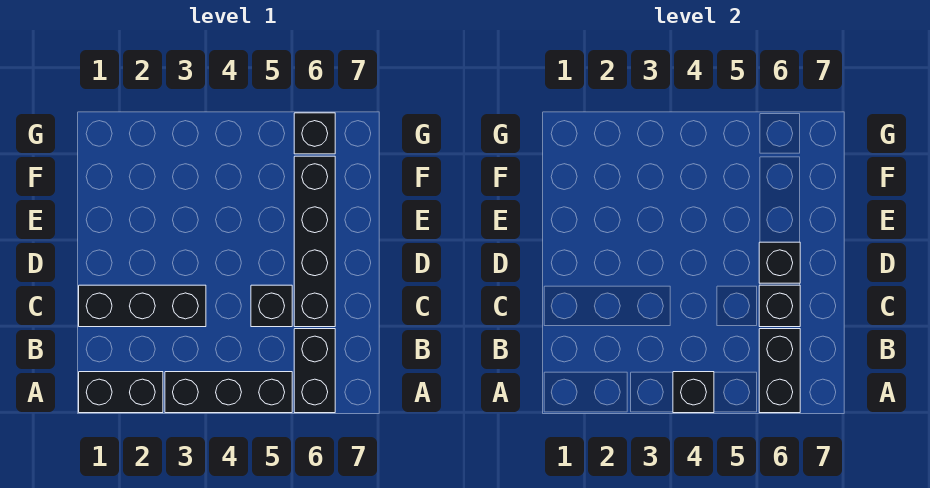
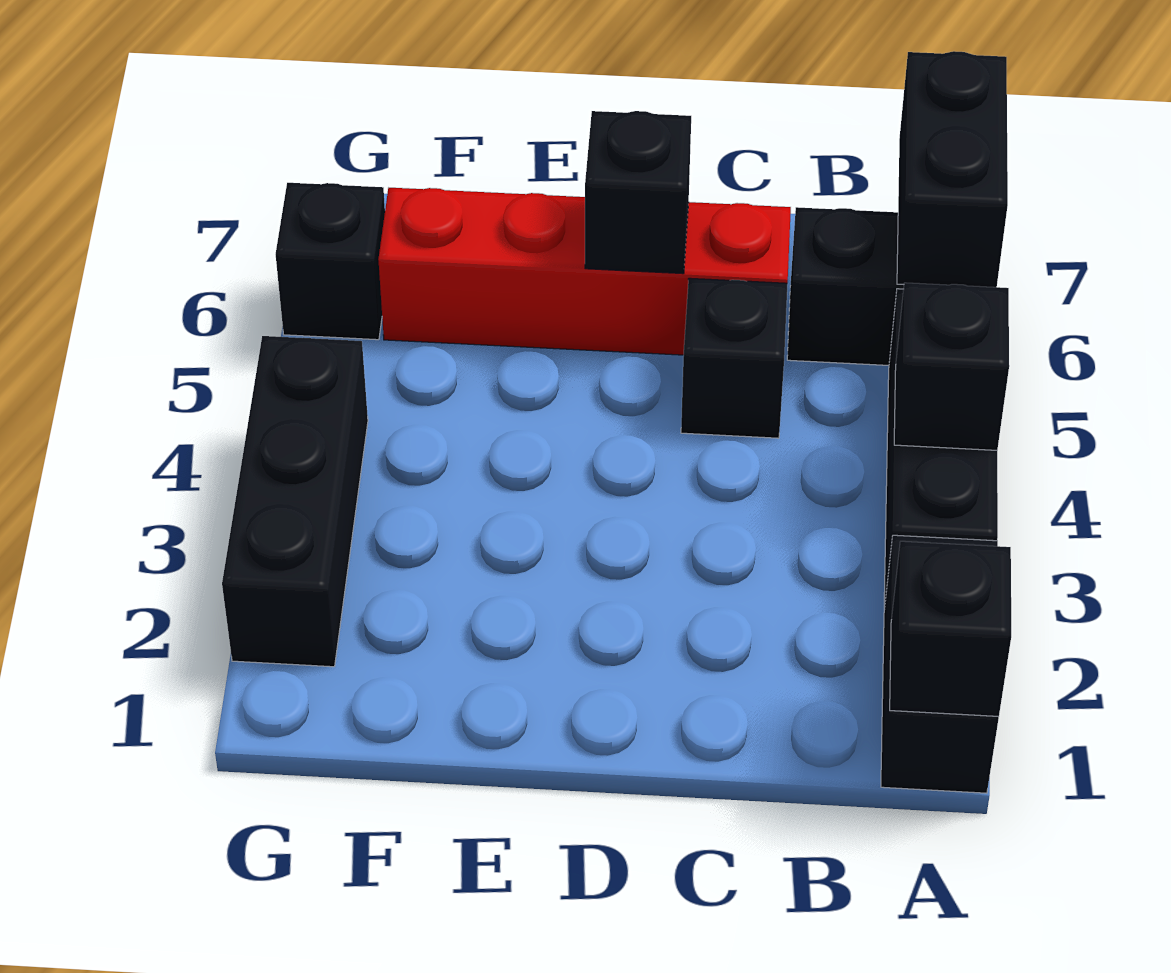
black brick A6:B6 level 2 -> black brick A6:A7 level 2
black brick C1:C3 level 1 -> black brick G2:G4 level 1
black brick C6:F6 level 1 -> red brick C6:F6 level 1
black brick C6 level 2 -> black brick A1 level 2

